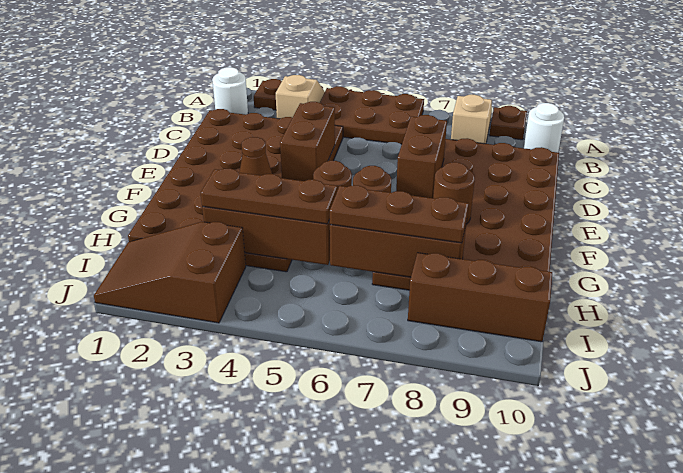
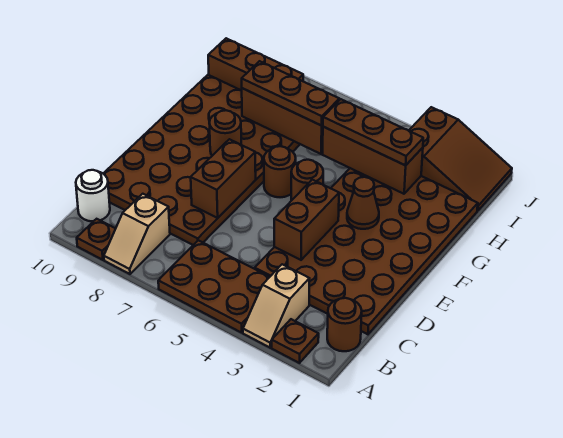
white round brick B1 level 1 -> brown round brick B1 level 1

